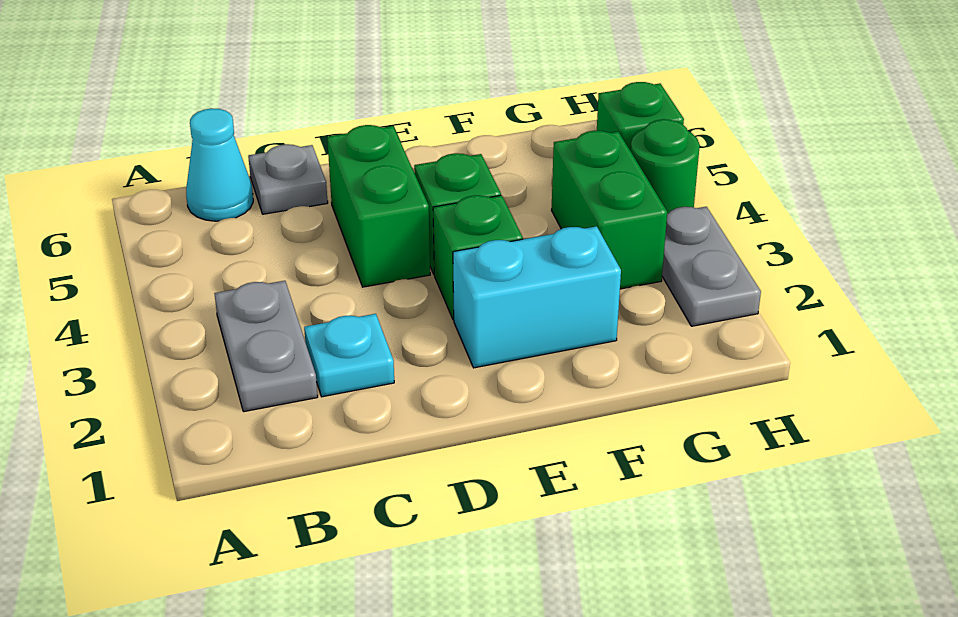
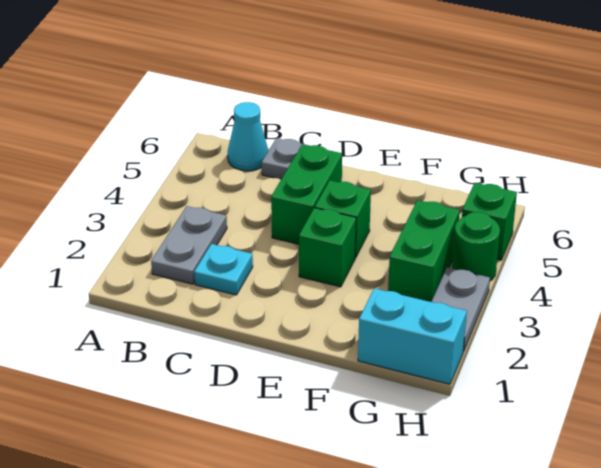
cyan brick E2:F2 level 1 -> cyan brick G1:H1 level 1

